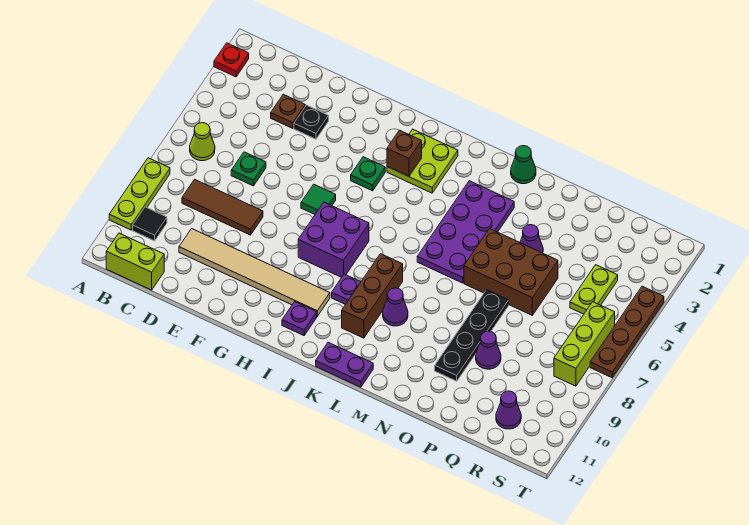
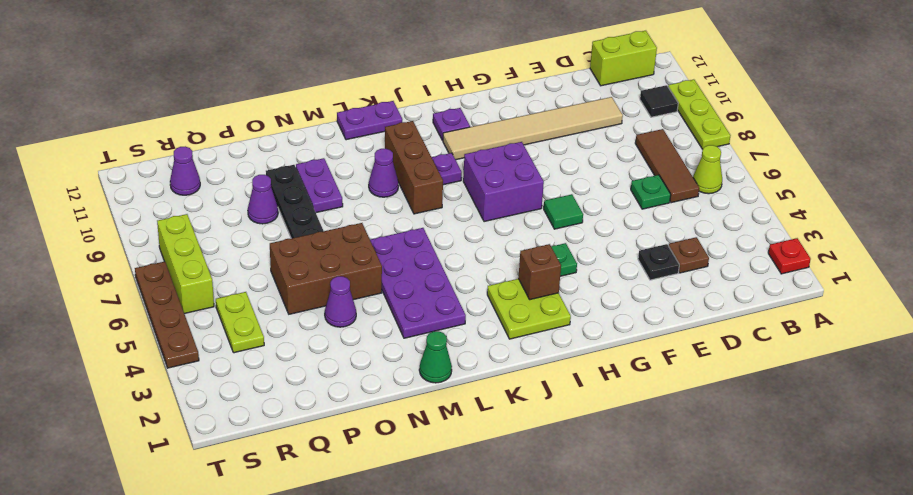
brown tile C8:E8 level 1 -> brown tile C6:C8 level 1
none -> purple plate N9:N10 level 1

